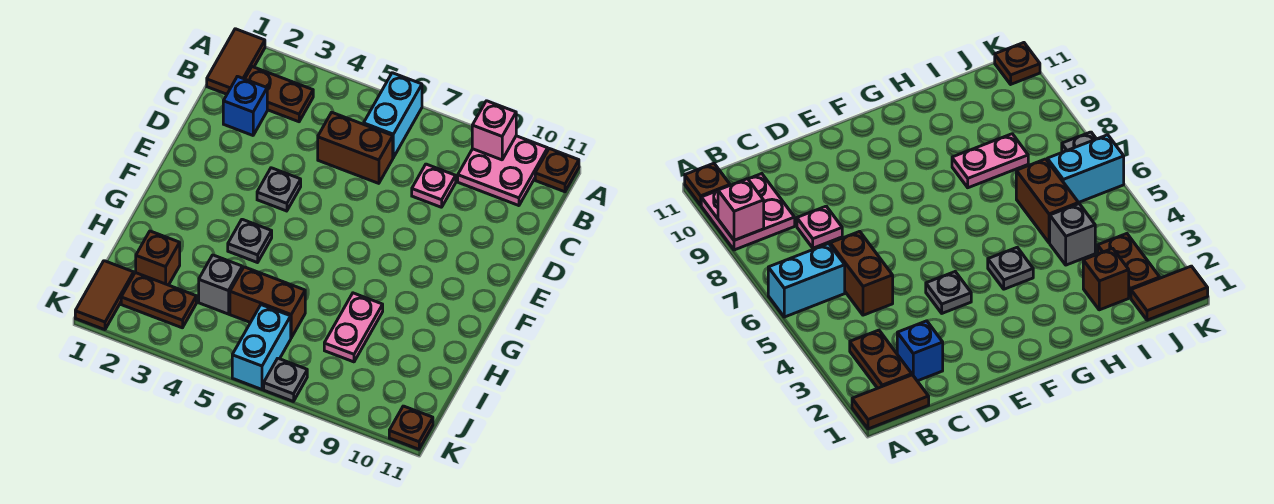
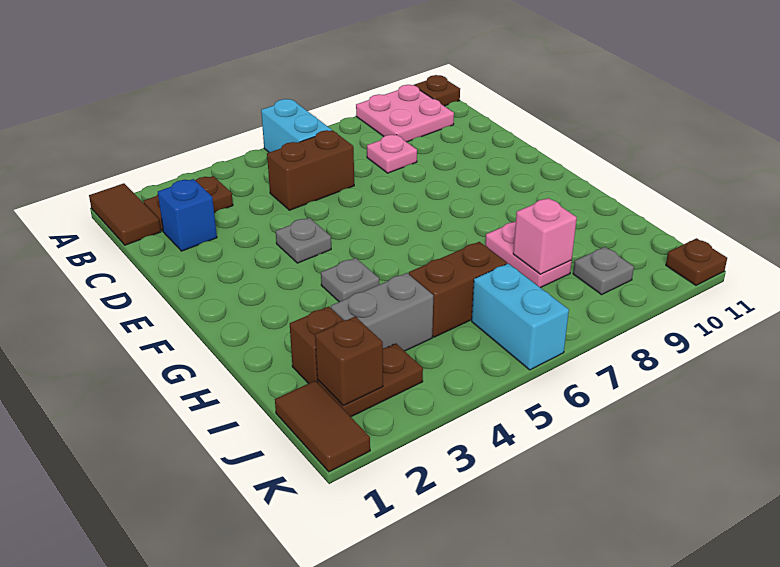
pink brick A9 level 2 -> pink brick I8 level 2
grey brick I4 level 1 -> grey brick I3:I4 level 1
none -> brown brick J2 level 2
grey plate K7 level 1 -> grey plate J9 level 1

